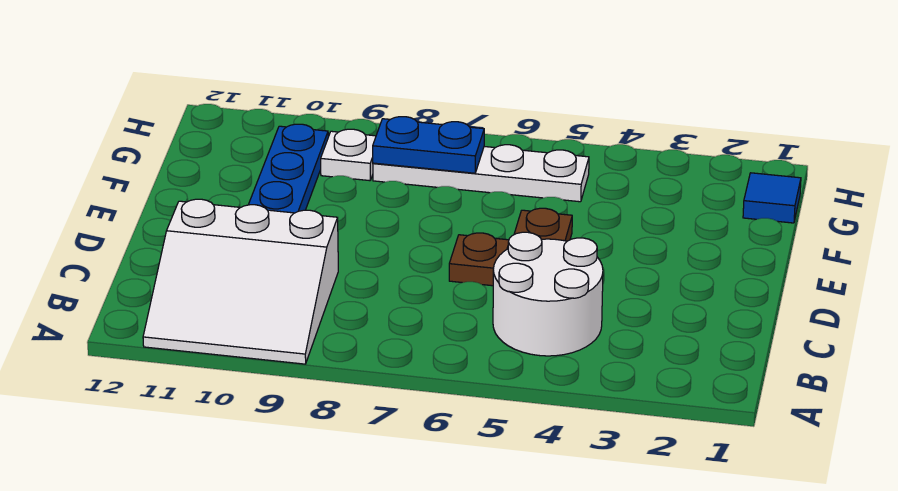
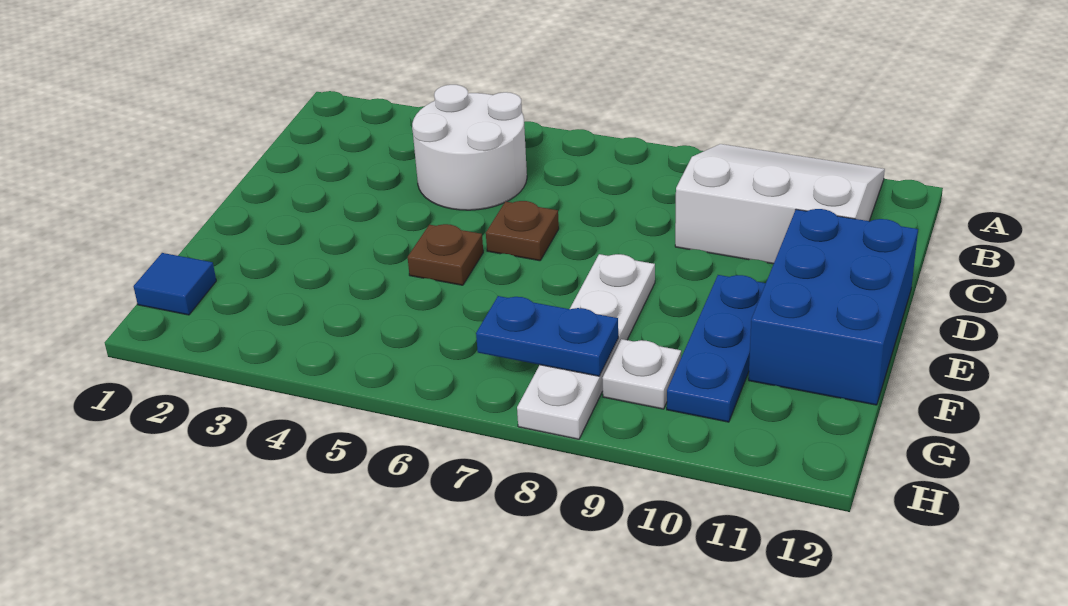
none -> blue brick D11:F12 level 1
white plate G5:G8 level 1 -> white plate E8:H8 level 1

